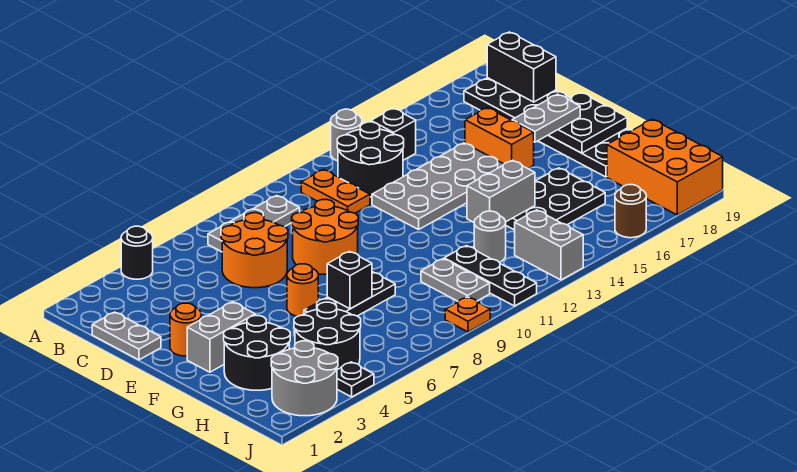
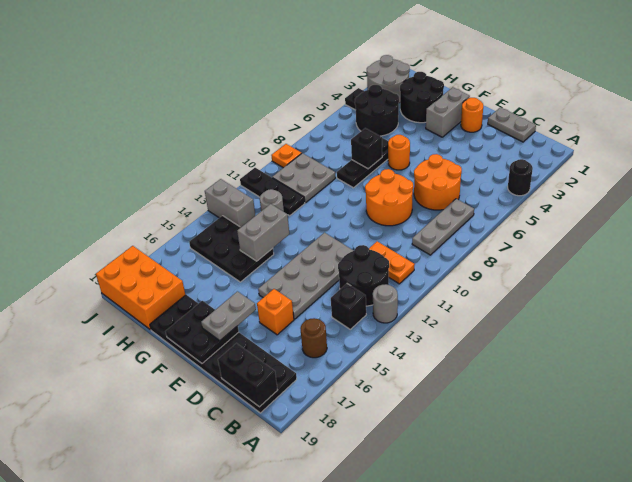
orange brick D16:E16 level 1 -> orange brick D16 level 1
black plate G14:H16 level 1 -> black plate G14:I15 level 1
grey plate H10:I10 level 1 -> grey plate H9:I10 level 1
brown round brick J16 level 1 -> brown round brick B16 level 1

